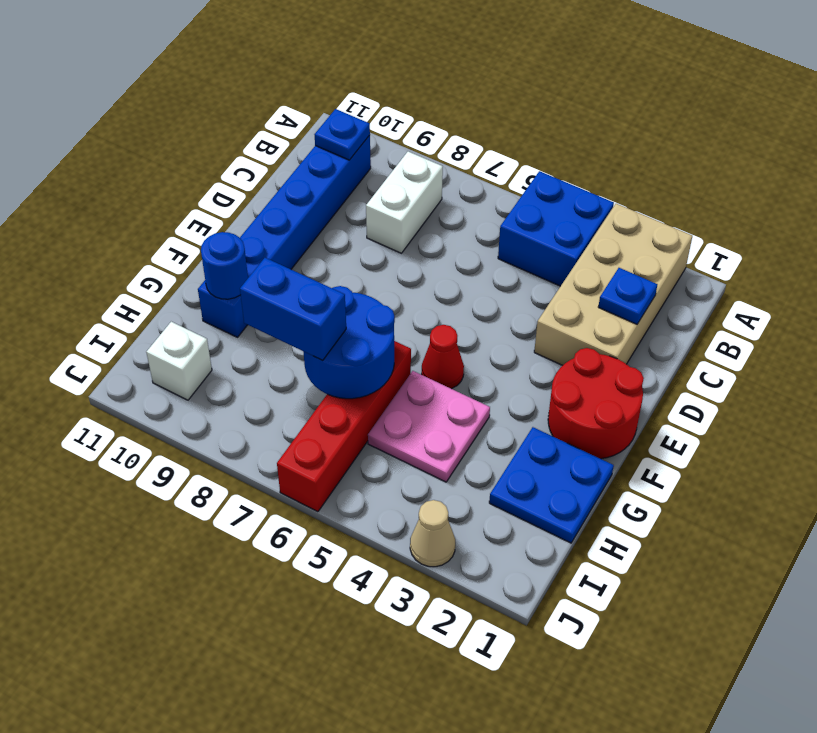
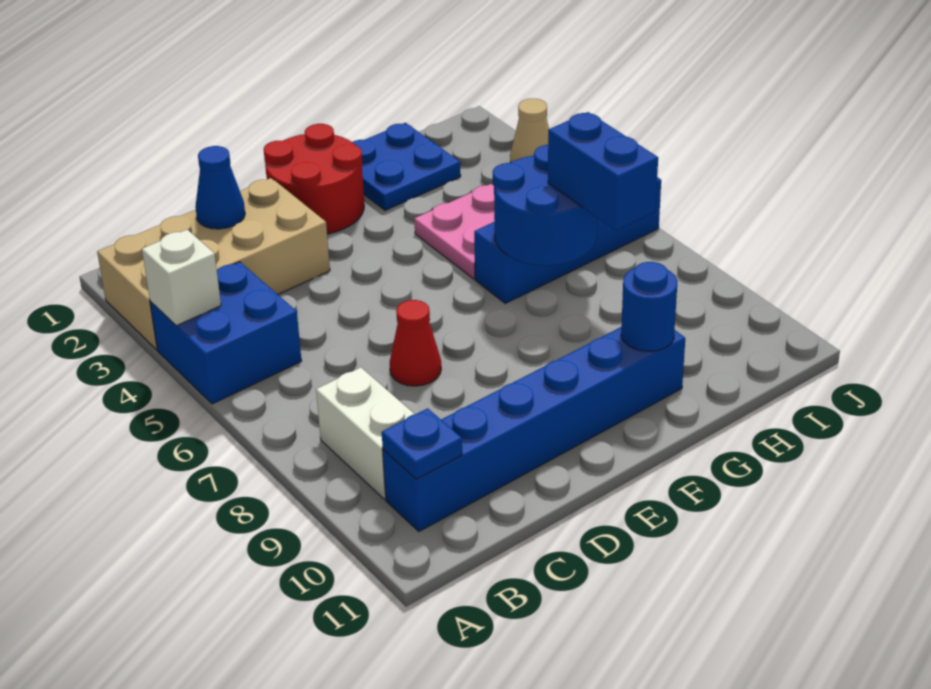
white brick B8:C8 level 1 -> white brick B8:B9 level 1
blue plate C2 level 2 -> blue cone C2 level 2
red cone F5 level 1 -> red cone D7 level 1
red brick G6:J6 level 1 -> blue brick G6:J6 level 1
white brick I10 level 1 -> white brick A4 level 2

